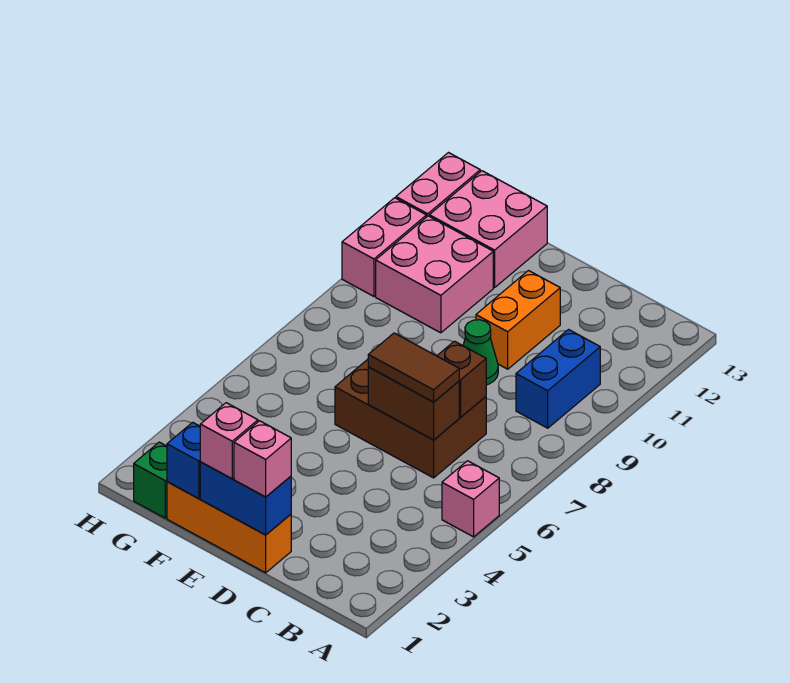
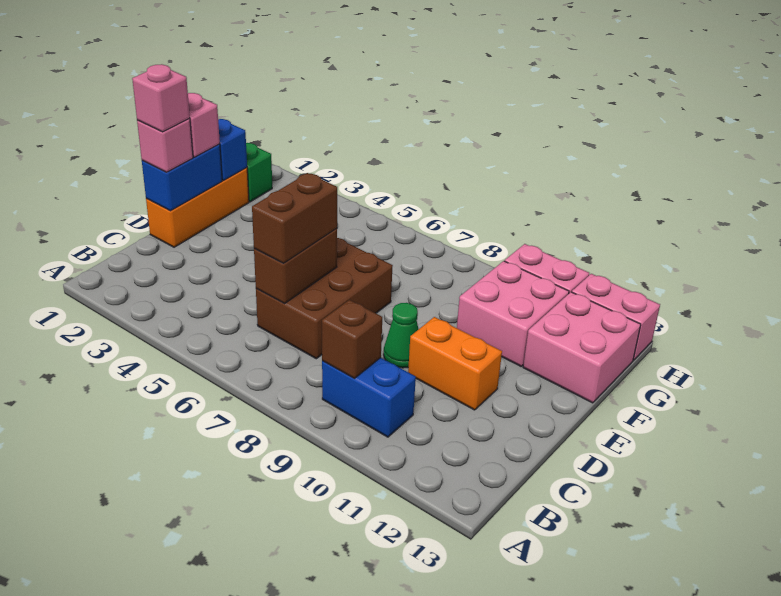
pink brick A5 level 1 -> pink brick D1 level 4
brown tile C6:D6 level 3 -> brown brick C6:D6 level 3
brown brick C7 level 2 -> brown brick B9 level 2

